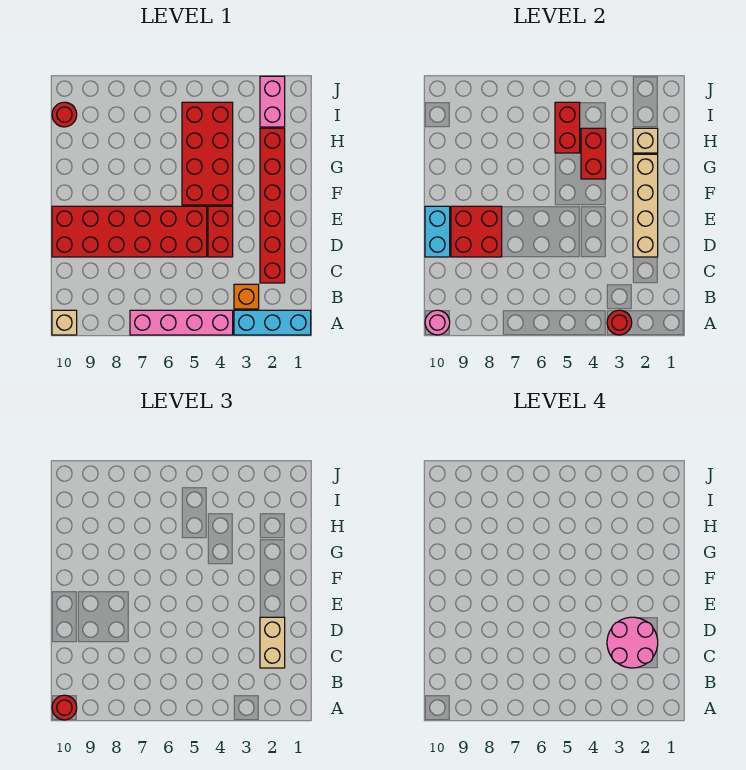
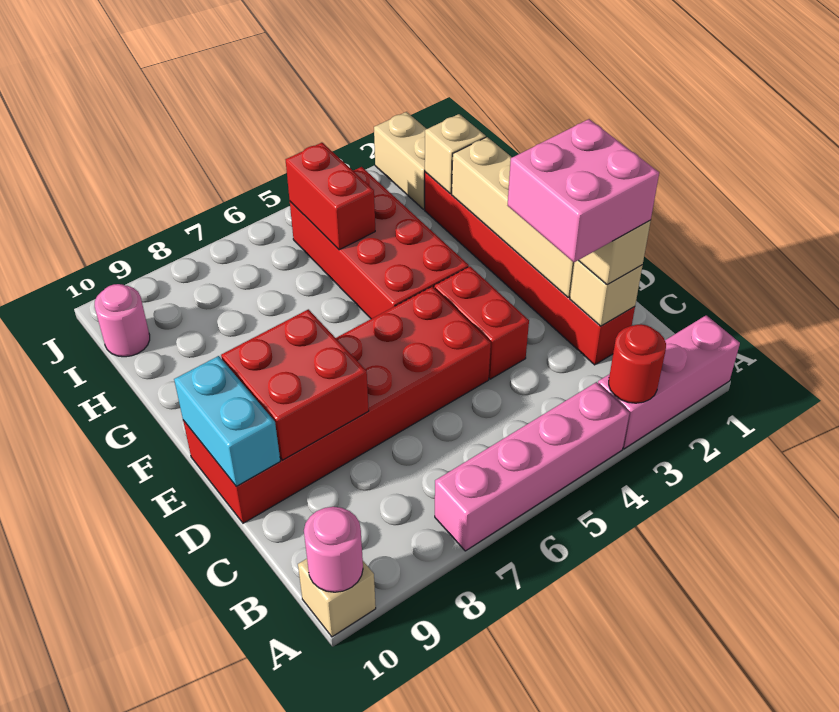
cyan brick A1:A3 level 1 -> pink brick A1:A3 level 1
red round brick A10 level 3 -> none
orange brick B3 level 1 -> none
none -> tan brick C2 level 2
pink round brick C2:D3 level 4 -> pink brick C2:D3 level 4
red brick G4:H4 level 2 -> none
pink brick I2:J2 level 1 -> tan brick I2:J2 level 1
red round brick I10 level 1 -> pink round brick I10 level 1

